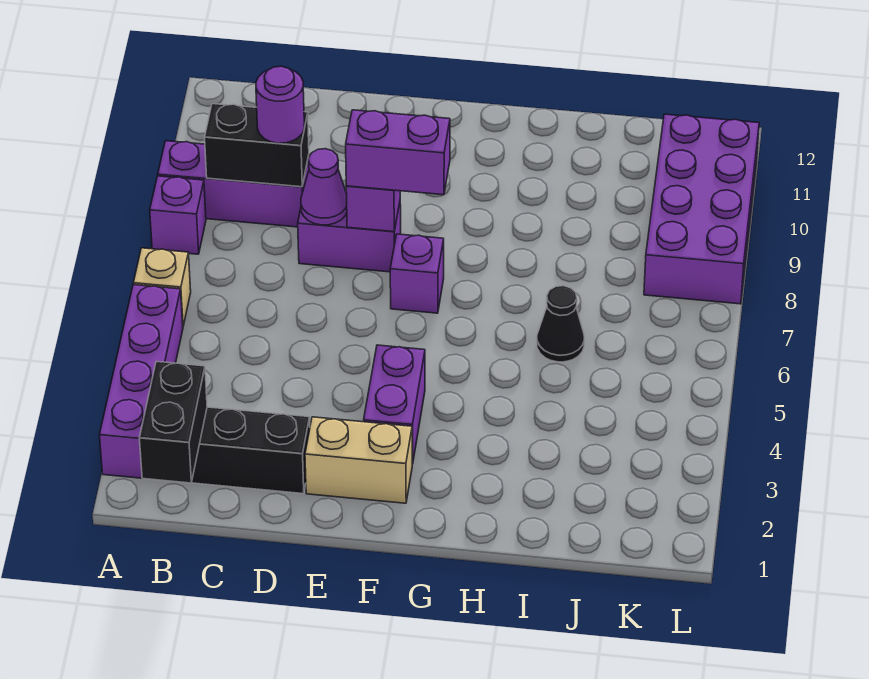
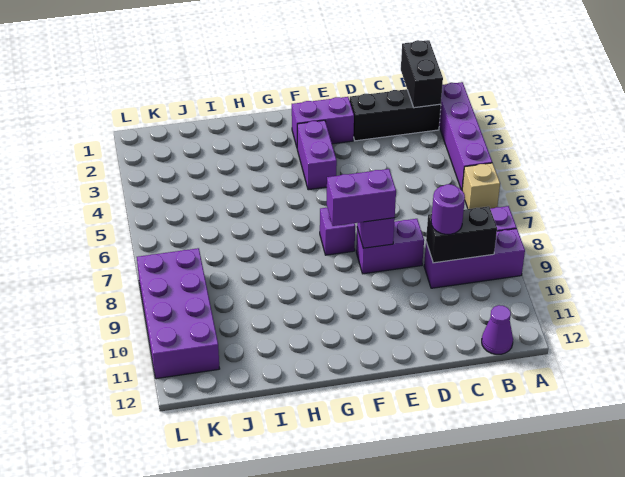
purple cone D8 level 2 -> purple cone B12 level 1
tan brick E2:F2 level 1 -> purple brick E2:F2 level 1
black cone I6 level 1 -> none

